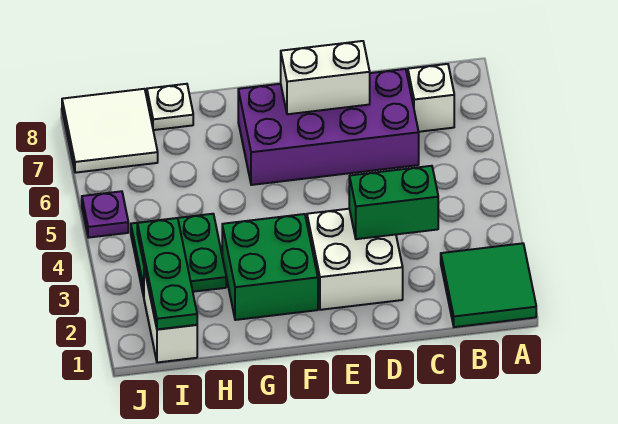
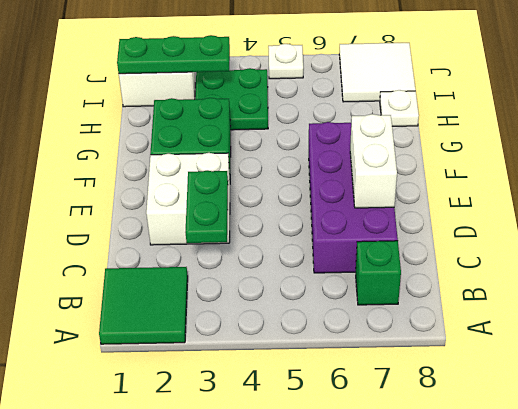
white brick B7 level 1 -> green brick B7 level 1
green brick C3:D3 level 2 -> green plate C3:D3 level 2
purple plate J5 level 1 -> white plate J5 level 1

